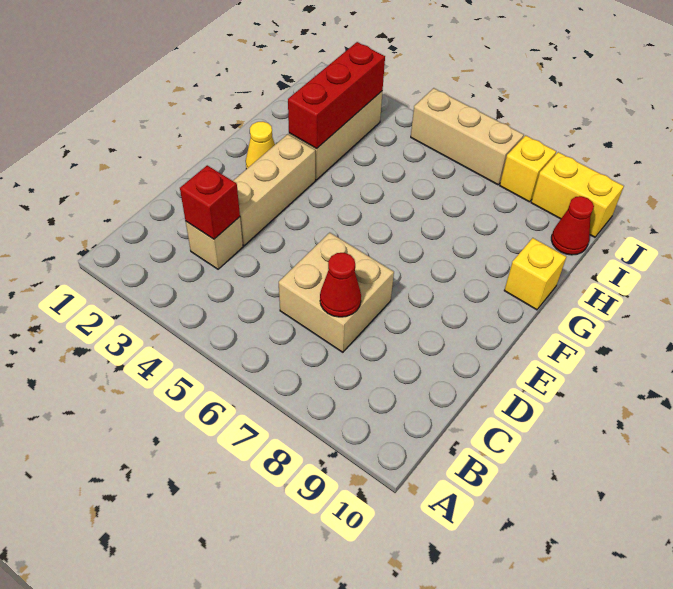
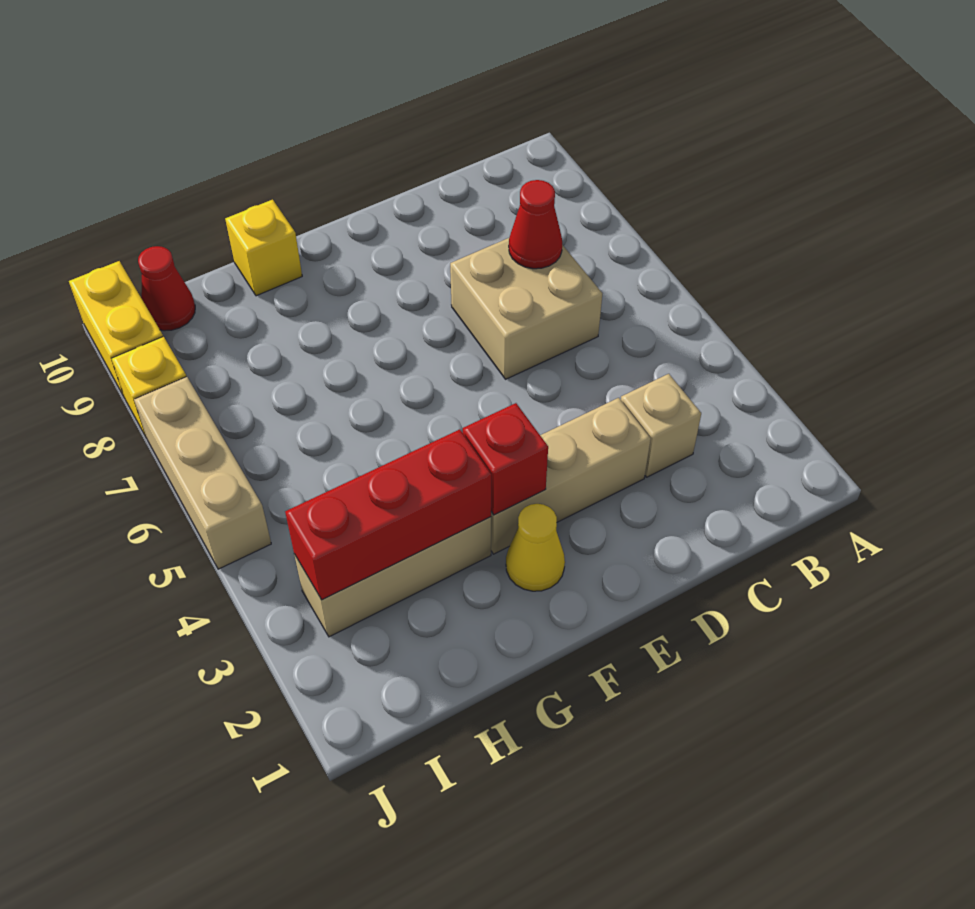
red brick C3 level 2 -> red brick F3 level 2

